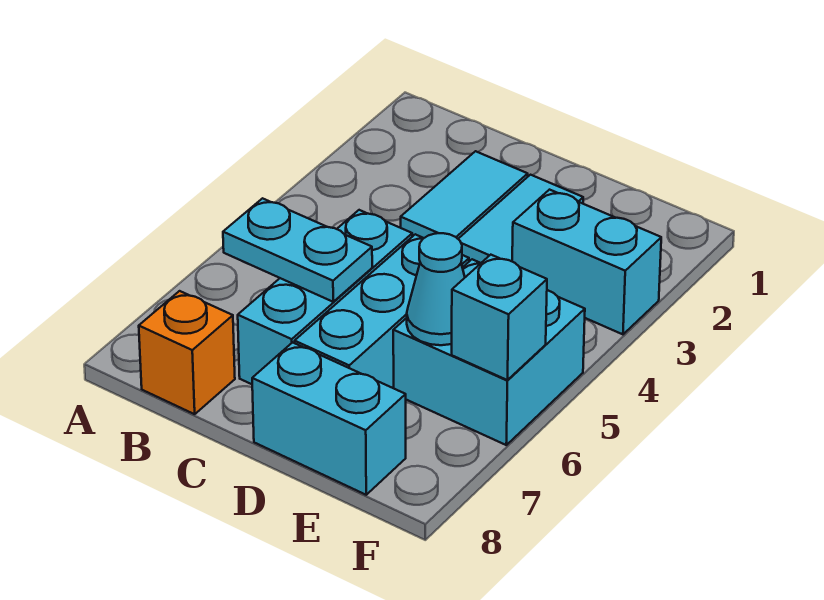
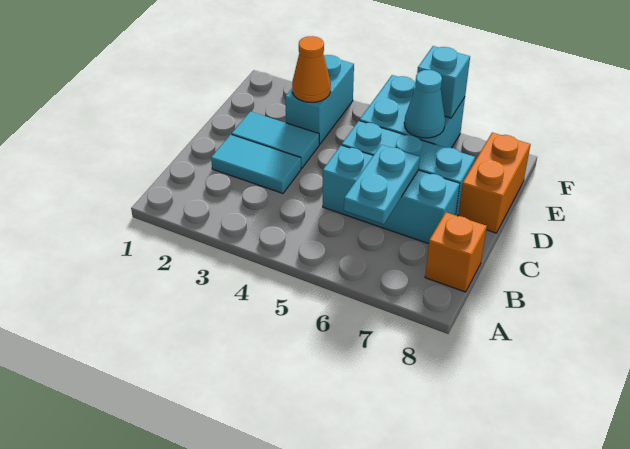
cyan brick D8:E8 level 1 -> orange brick D8:E8 level 1
none -> orange cone E3 level 2

